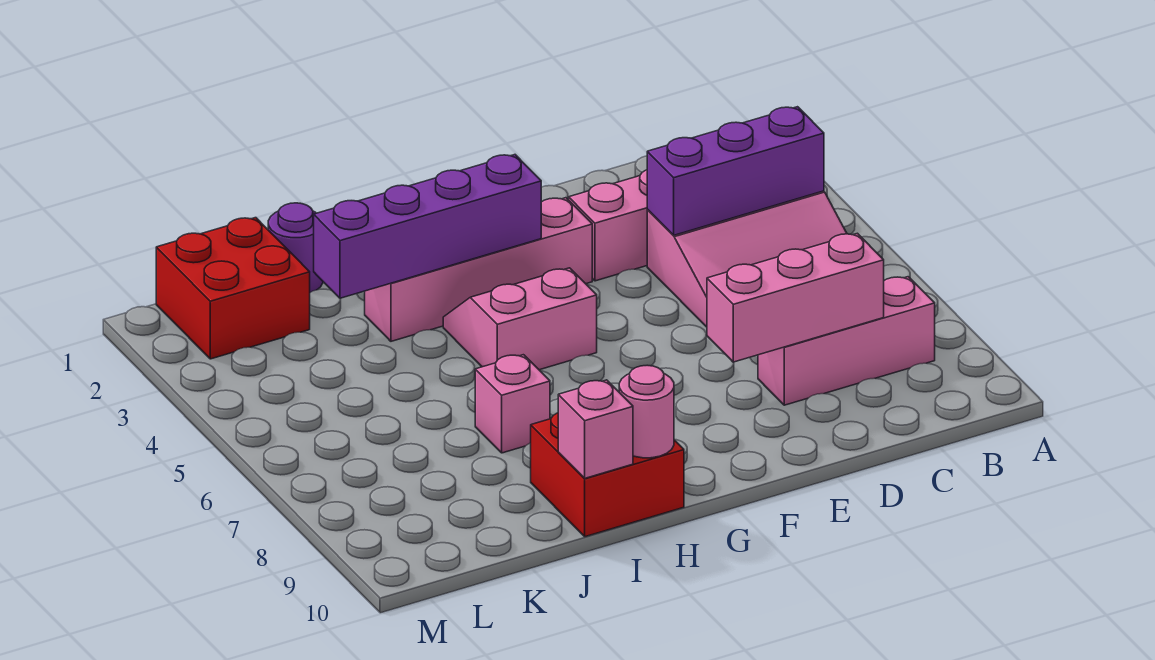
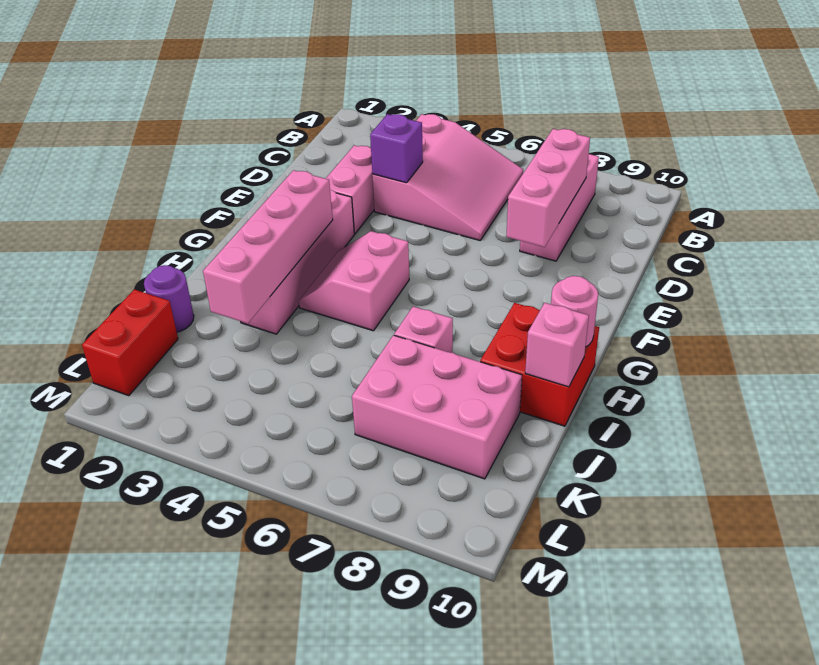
purple brick B4:D4 level 2 -> purple brick D4 level 2
purple brick G3:J3 level 2 -> pink brick G3:J3 level 2
none -> pink brick J7:K9 level 1
red brick K1:L2 level 1 -> red brick K1:L1 level 1

